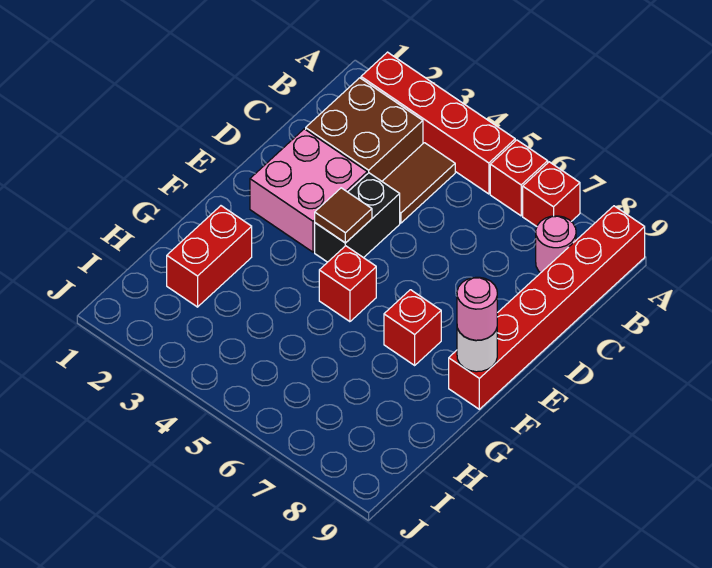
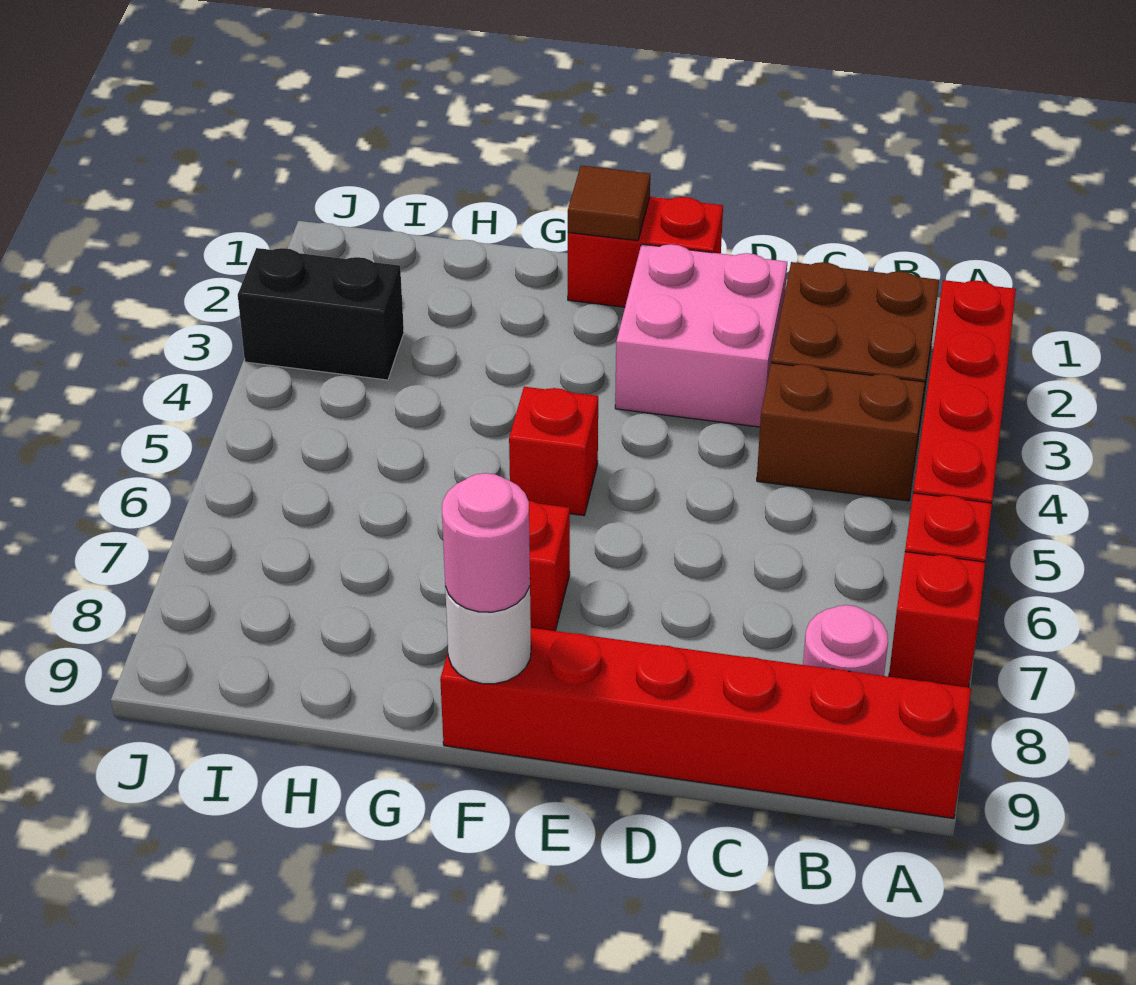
brown tile B4:C4 level 1 -> brown brick B4:C4 level 1
black brick D4:E4 level 1 -> black brick I3:J3 level 1
brown tile E4 level 2 -> brown tile F1 level 2
red brick G2:H2 level 1 -> red brick E1:F1 level 1

